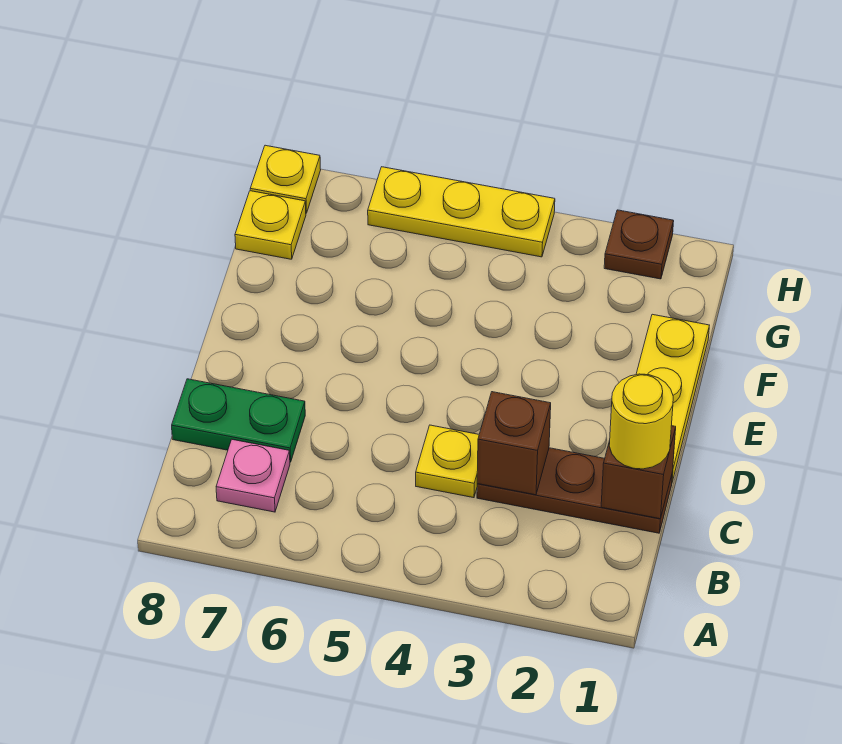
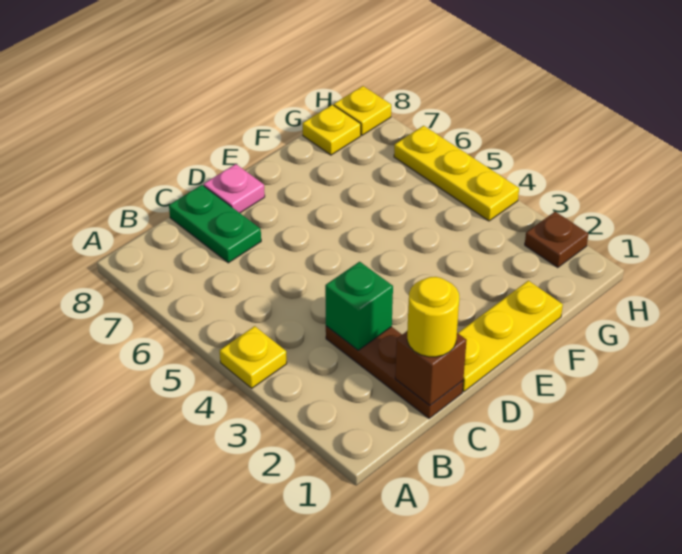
pink plate B7 level 1 -> pink plate D8 level 1
brown brick C3 level 2 -> green brick C3 level 2
yellow plate C4 level 1 -> yellow plate A4 level 1

